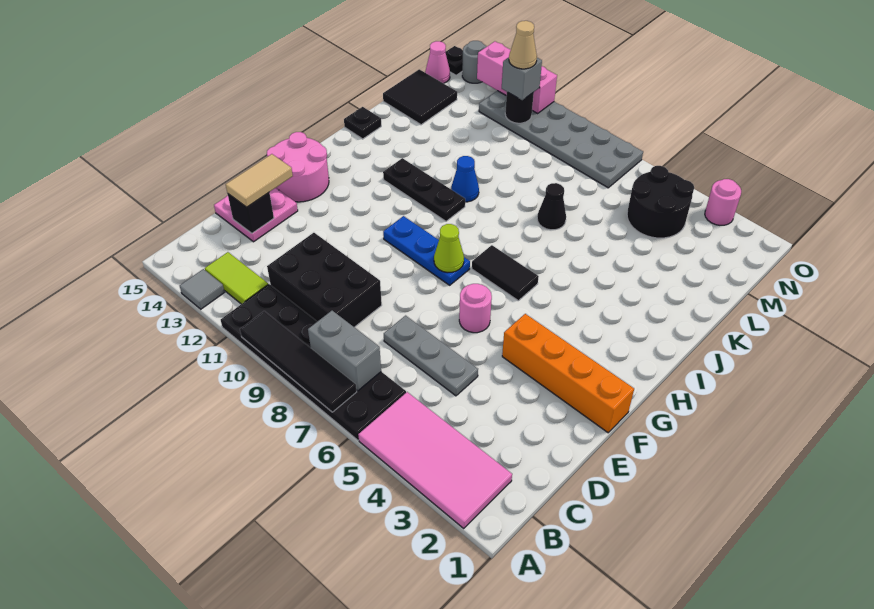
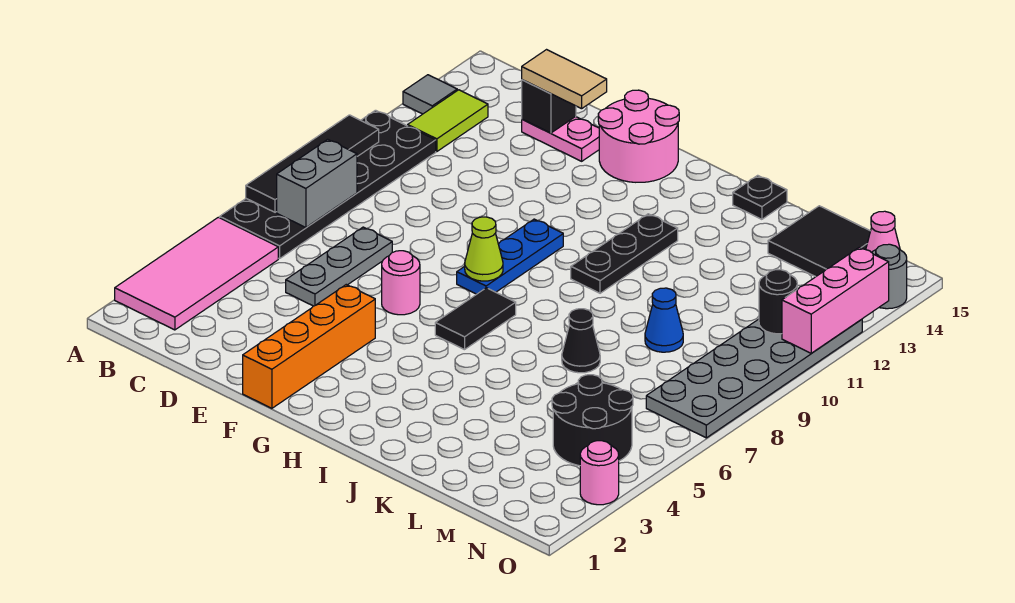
black brick C9:D11 level 1 -> none
pink plate D14:E15 level 1 -> pink plate D14:E14 level 1
blue cone J10 level 1 -> blue cone L9 level 1
grey brick N11 level 3 -> none
tan cone N11 level 4 -> none
black plate O15 level 1 -> none

